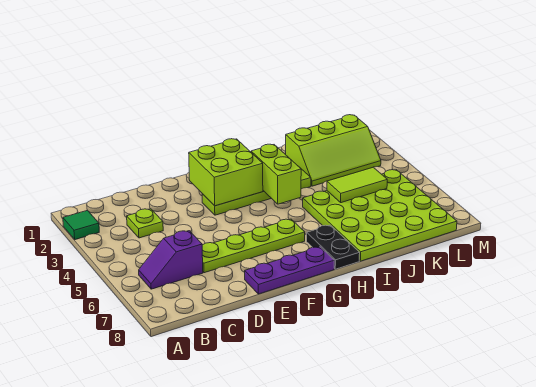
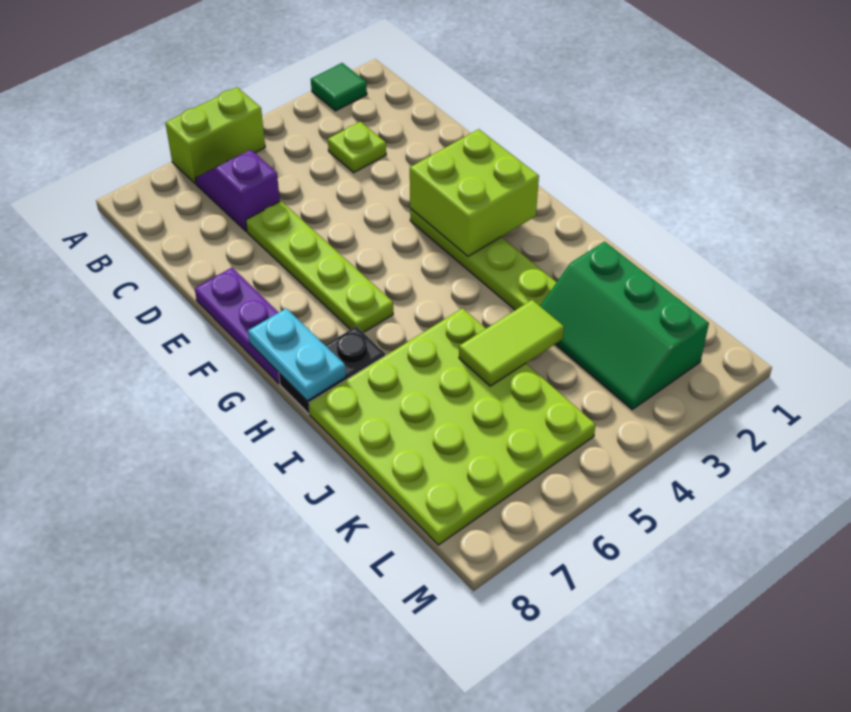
none -> cyan plate G8:H8 level 2
lime brick H3:H4 level 2 -> lime brick A5:A6 level 1
lime slope J2:L3 level 1 top 2 -> green slope J2:L3 level 1 top 2
lime tile J5:K5 level 2 -> lime tile J4:J5 level 2

